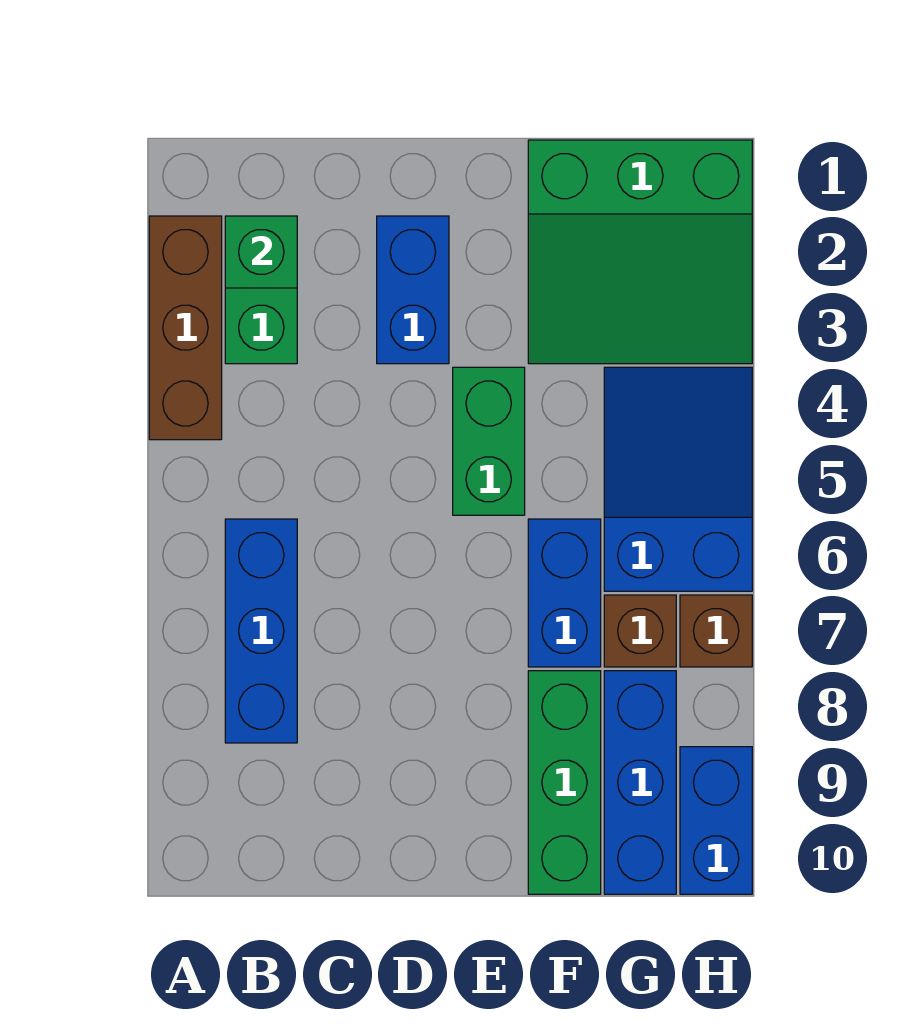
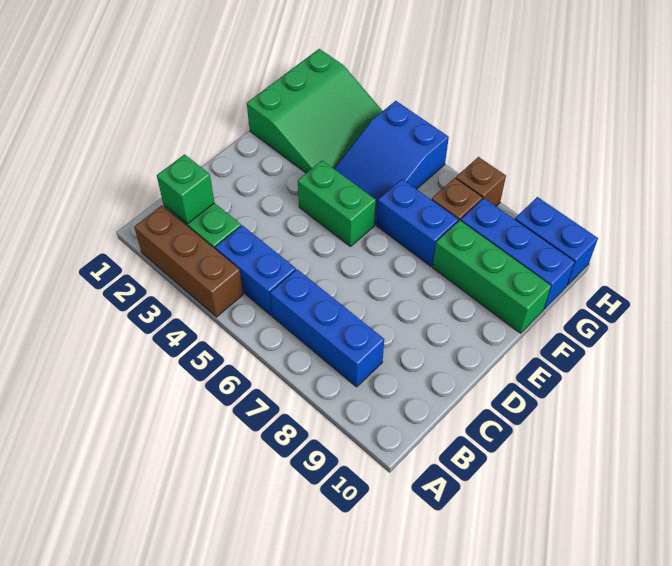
blue brick D2:D3 level 1 -> blue brick B4:B5 level 1
blue slope G4:H6 level 1 top 6 -> blue slope F4:H5 level 1 top H

